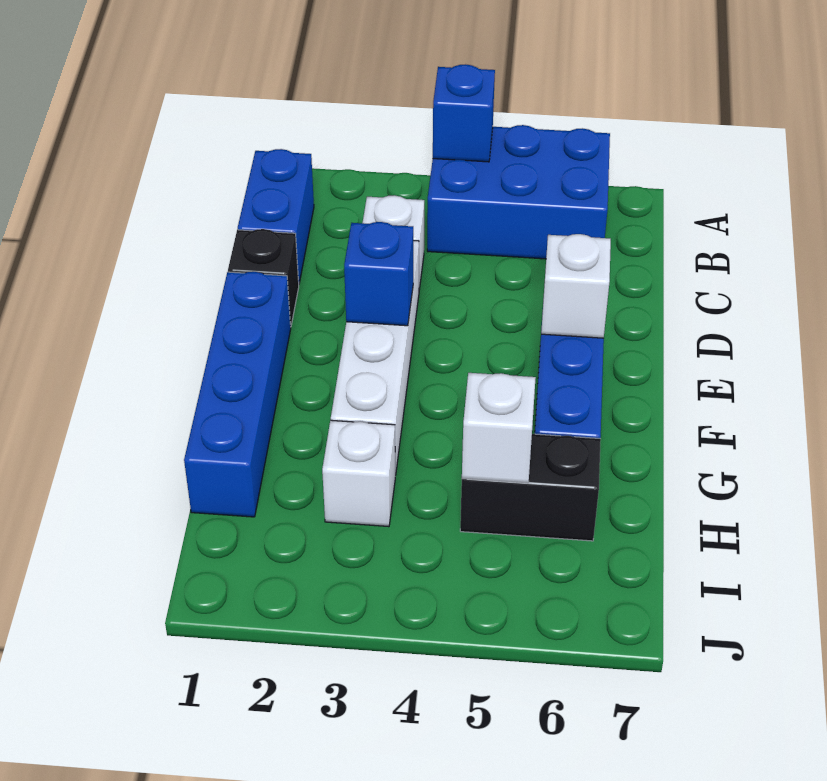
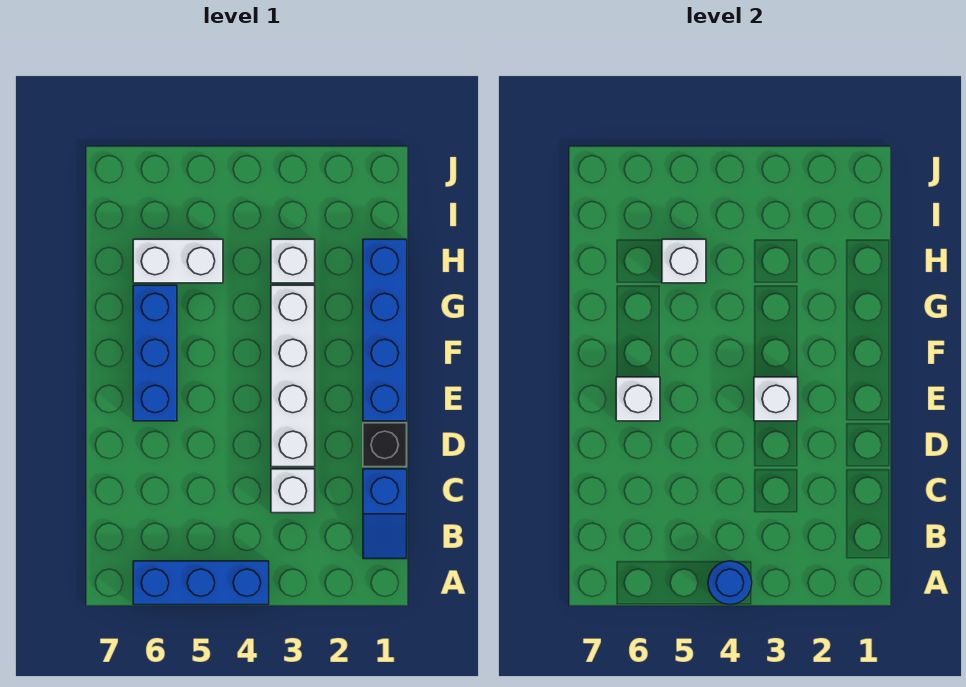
blue brick A4:B6 level 1 -> blue brick A4:A6 level 1
blue brick A4 level 2 -> blue round brick A4 level 2
blue brick B1:C1 level 1 -> blue slope B1:C1 level 1 top C
blue brick E3 level 2 -> white brick E3 level 2
black brick H5:H6 level 1 -> white brick H5:H6 level 1

